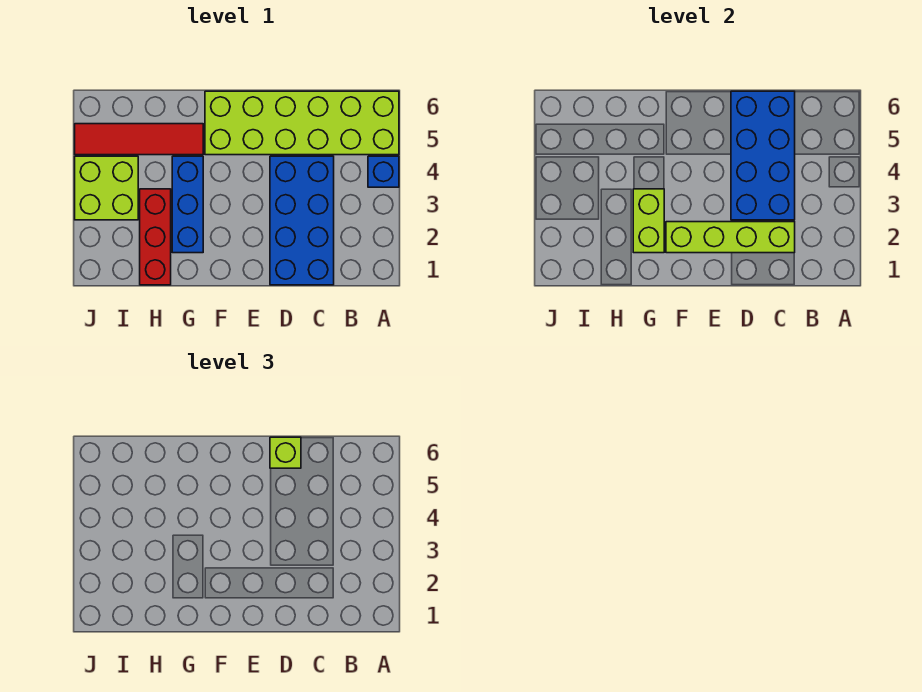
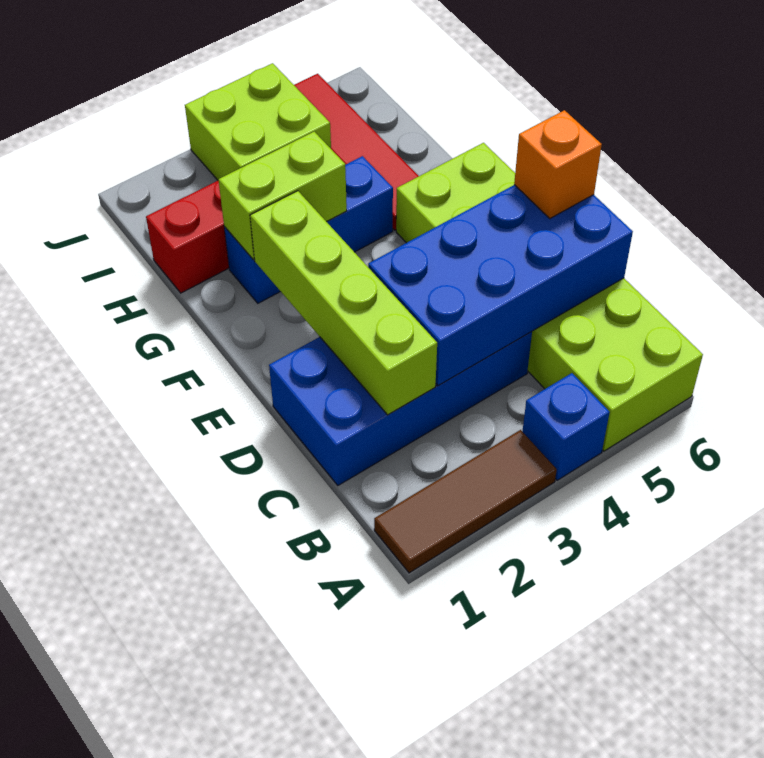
none -> brown tile A1:A3 level 1
lime brick D6 level 3 -> orange brick D6 level 3

